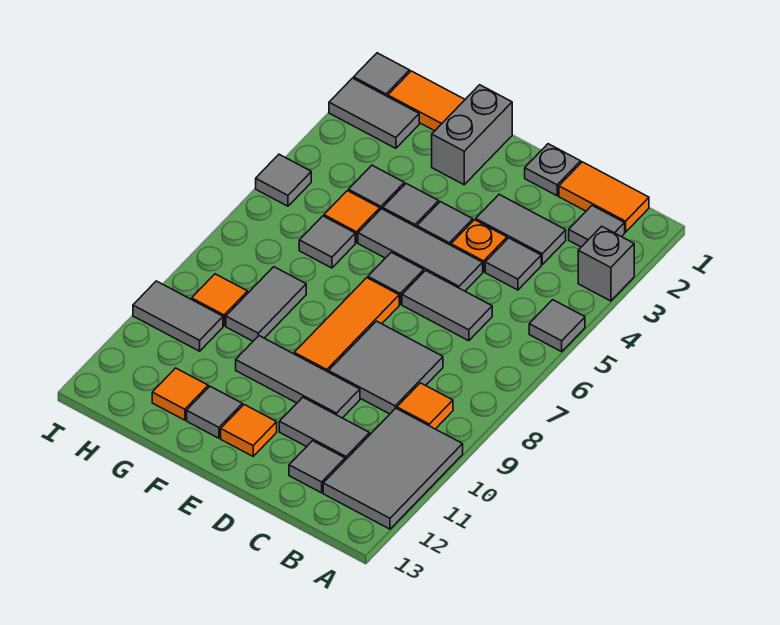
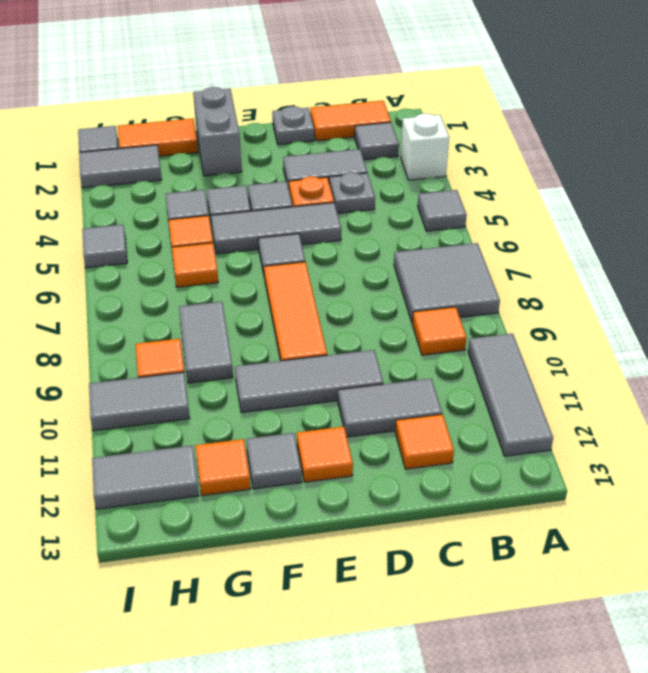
grey brick A3 level 1 -> white brick A3 level 1
grey tile A10:B12 level 1 -> grey tile A10:A12 level 1
grey tile C4 level 1 -> grey plate C4 level 1
grey tile C6:D6 level 1 -> grey tile H12:I12 level 1
grey tile C8:D9 level 1 -> grey tile A7:B8 level 1
grey tile C12 level 1 -> orange tile C12 level 1
grey tile G6 level 1 -> orange tile G6 level 1

